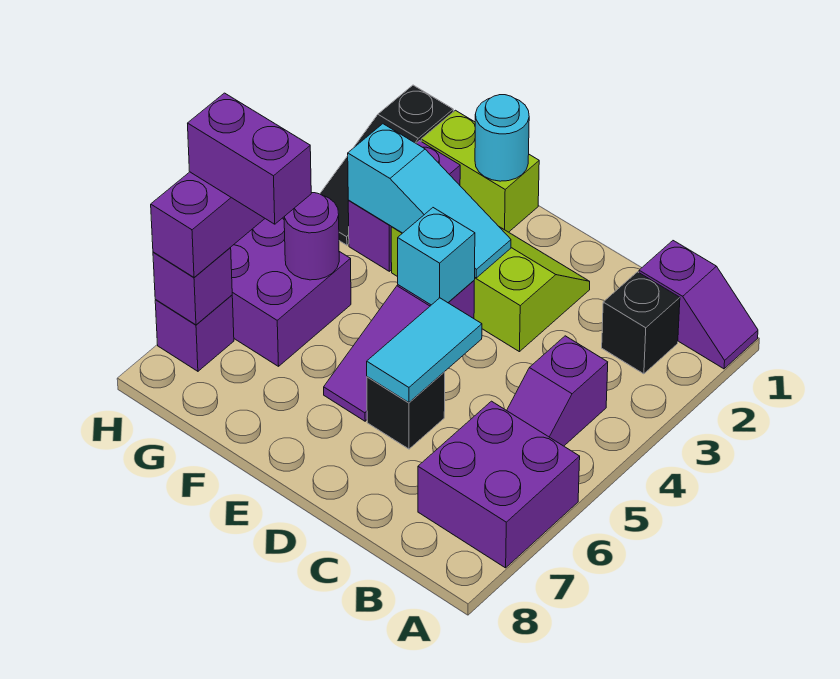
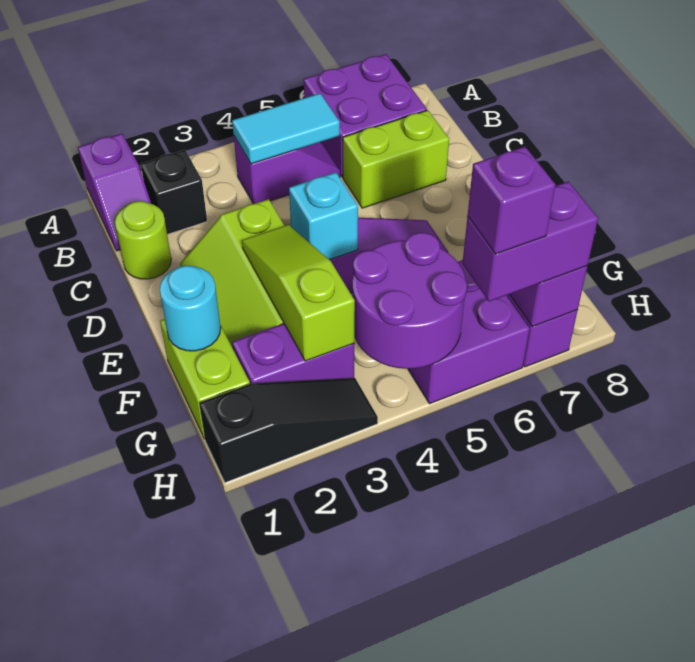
purple slope A1:B1 level 1 top B -> purple slope A1:B1 level 1 top A
none -> lime round brick C1 level 1
none -> lime brick C6:C7 level 1
cyan tile D5:D6 level 2 -> cyan tile B4:B5 level 2
black brick D6 level 1 -> none
cyan slope E3:G3 level 2 top G -> lime slope E3:G3 level 2 top G
purple round brick G5 level 2 -> purple round brick G4:H5 level 2
purple brick G6:H6 level 4 -> purple brick H6 level 4

